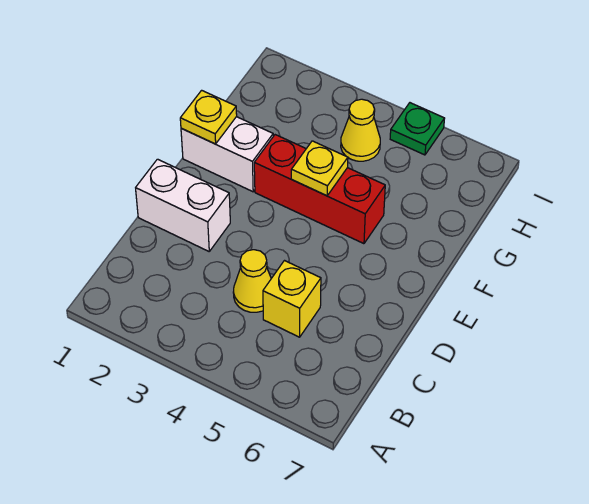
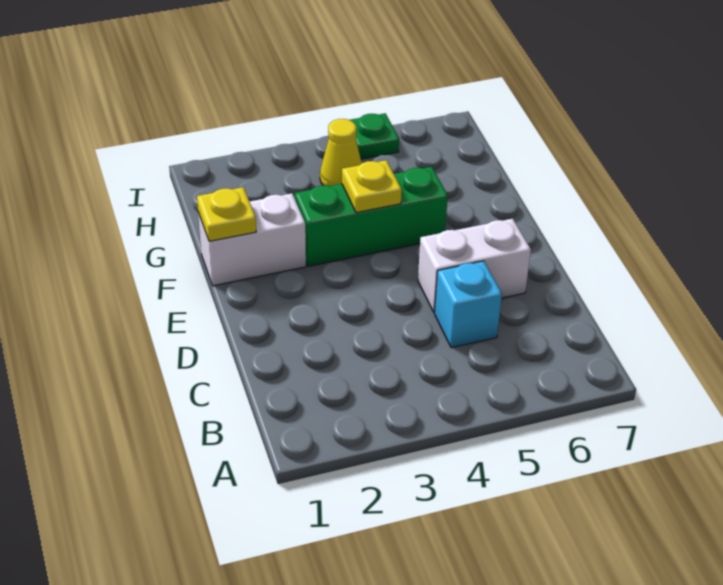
yellow cone C4 level 1 -> none
yellow brick C5 level 1 -> cyan brick C5 level 1
white brick D1:D2 level 1 -> white brick D5:D6 level 1
red brick F3:F5 level 1 -> green brick F3:F5 level 1

